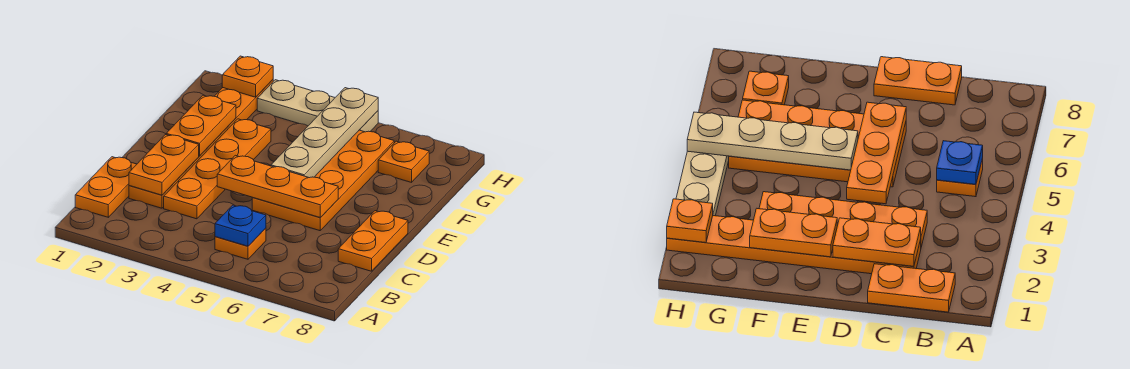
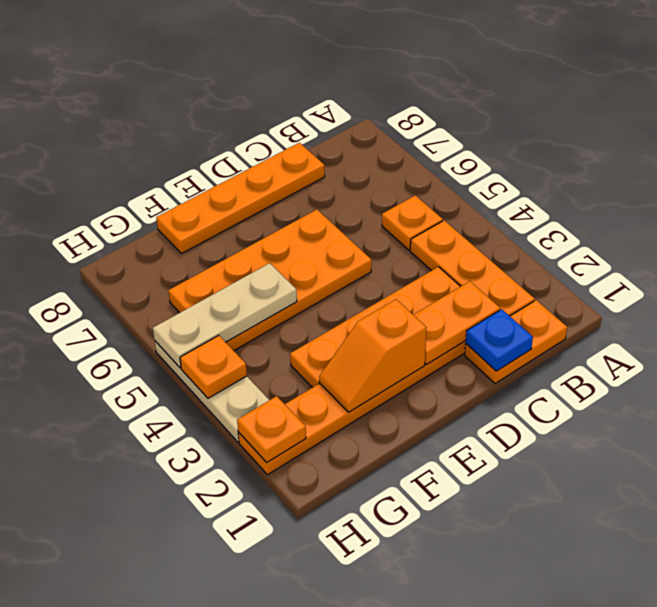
blue plate B5 level 2 -> blue plate C1 level 2
orange plate C8:D8 level 1 -> orange plate C8:F8 level 1
orange plate D4:D6 level 2 -> orange plate B2:B4 level 1
orange plate E2:F2 level 2 -> orange slope E2:F2 level 2 top E
tan plate E5:H5 level 2 -> tan plate F5:H5 level 2
orange plate G7 level 1 -> orange plate H4 level 2

